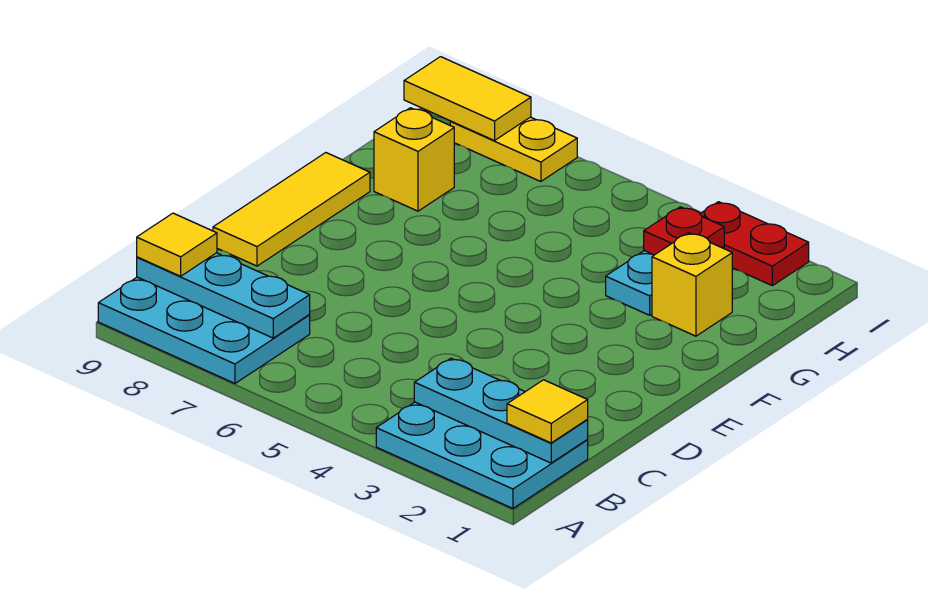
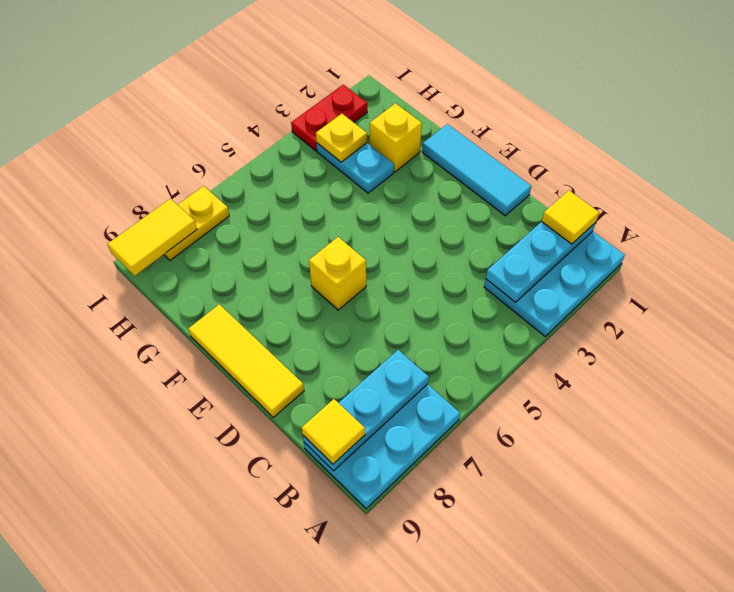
none -> cyan tile D1:F1 level 1
yellow brick G8 level 1 -> yellow brick E6 level 1
red plate H3 level 2 -> yellow plate H3 level 2

